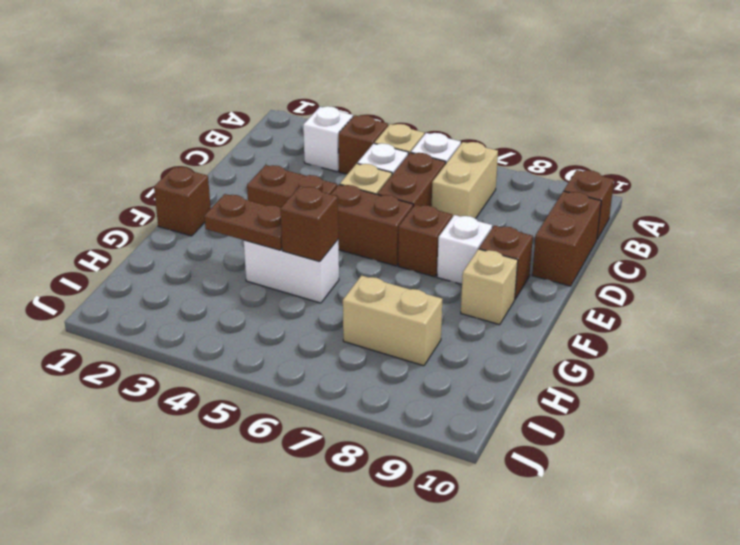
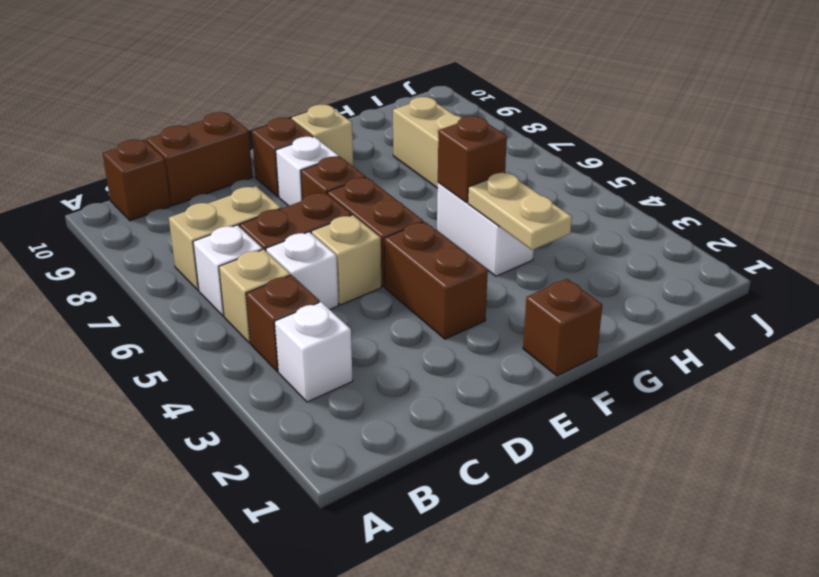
brown plate G3:G4 level 2 -> tan plate G3:G4 level 2

